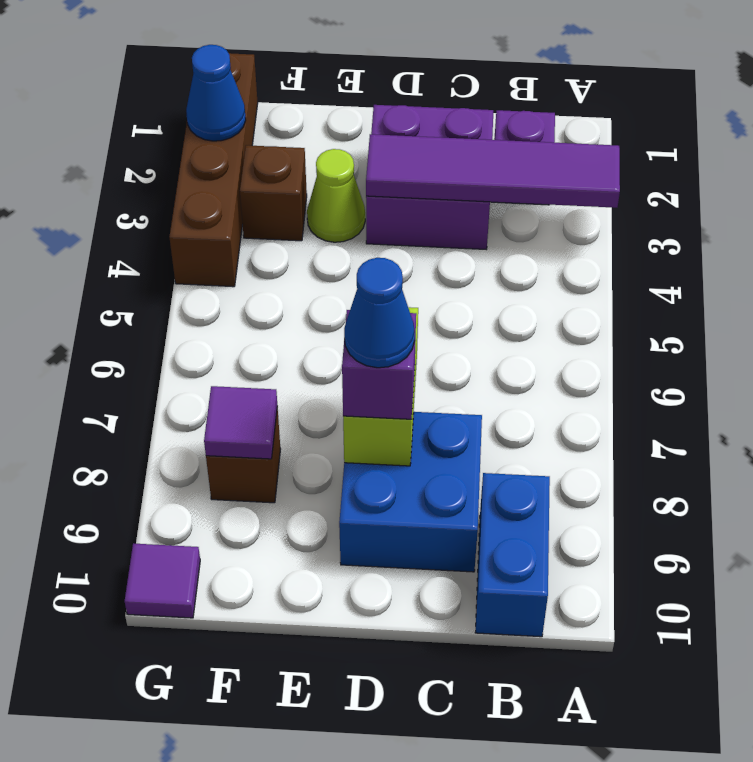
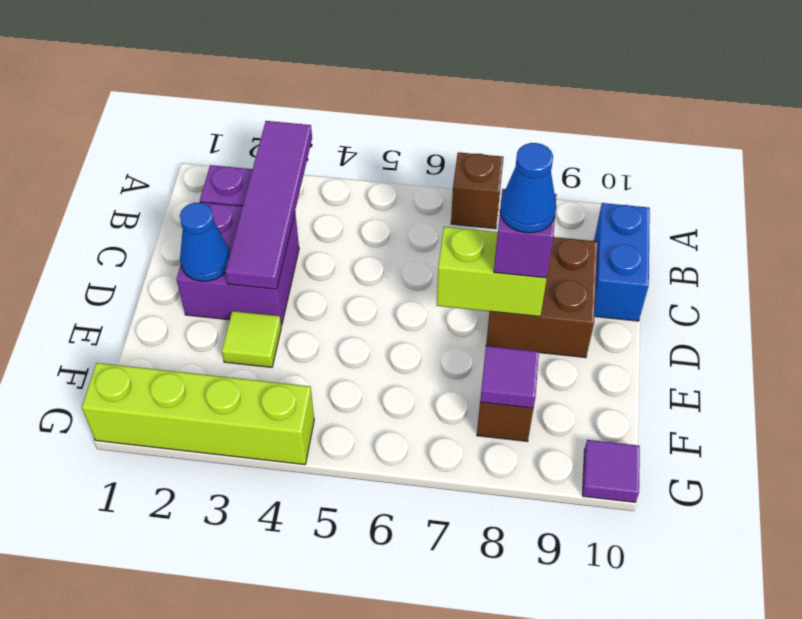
blue brick B9:B10 level 1 -> blue brick B10:C10 level 1
blue brick C8:D9 level 1 -> brown brick C8:D9 level 1
lime cone E3 level 1 -> lime tile E3 level 1
brown brick F3 level 1 -> brown brick A7 level 1
brown brick G1:G4 level 1 -> lime brick G1:G4 level 1
blue cone G2 level 2 -> blue cone D2 level 2

